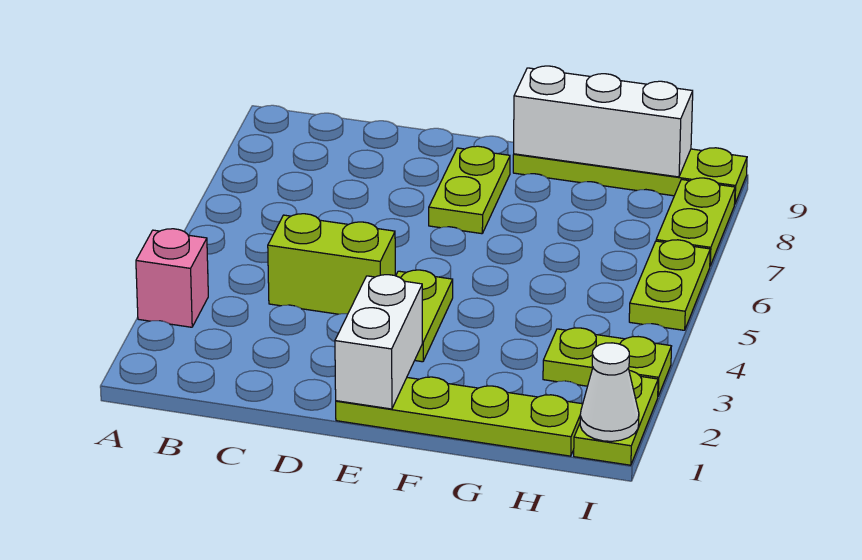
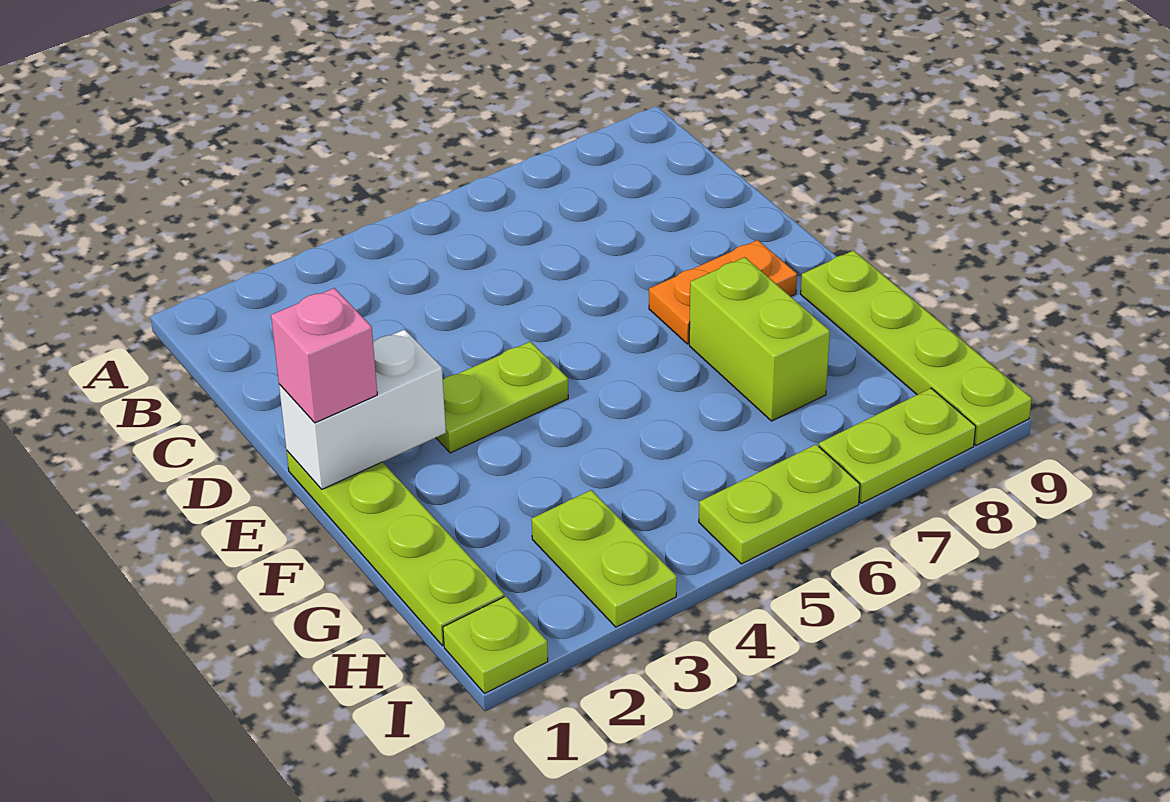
pink brick A3 level 1 -> pink brick E1 level 3
lime brick C4:D4 level 1 -> lime brick F7:G7 level 1
lime plate E7:E8 level 1 -> orange plate E7:E8 level 1
white brick F9:H9 level 2 -> none
lime plate I1:I2 level 1 -> lime plate I1 level 1
white cone I1 level 2 -> none

